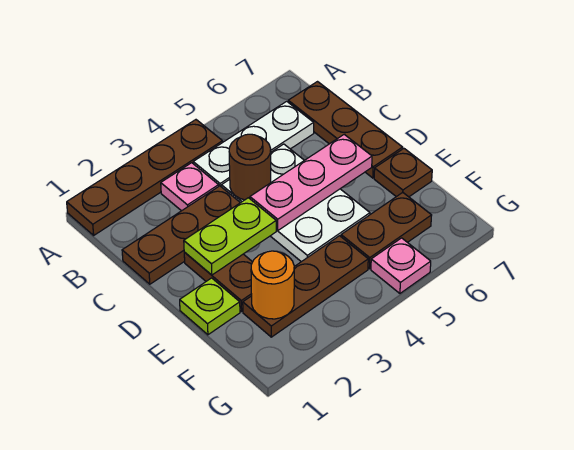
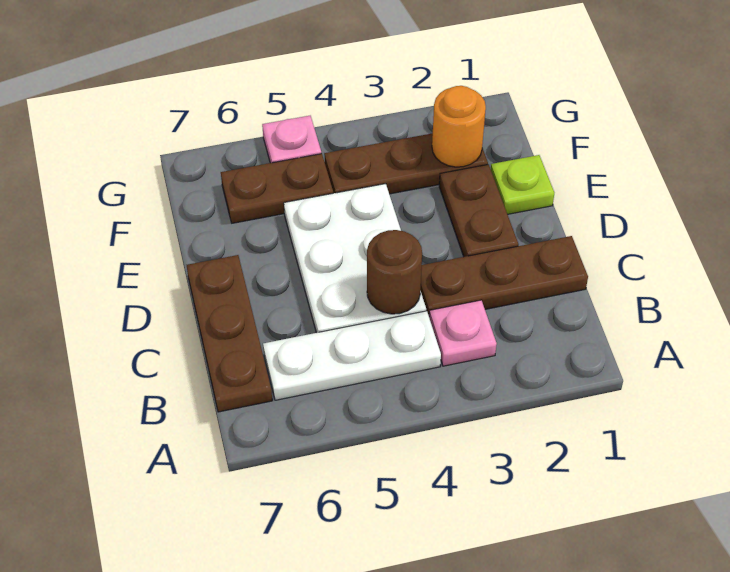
brown plate A1:A4 level 1 -> none
lime plate D2:D3 level 2 -> none
pink plate D4:D6 level 2 -> none
brown plate E7 level 1 -> none

